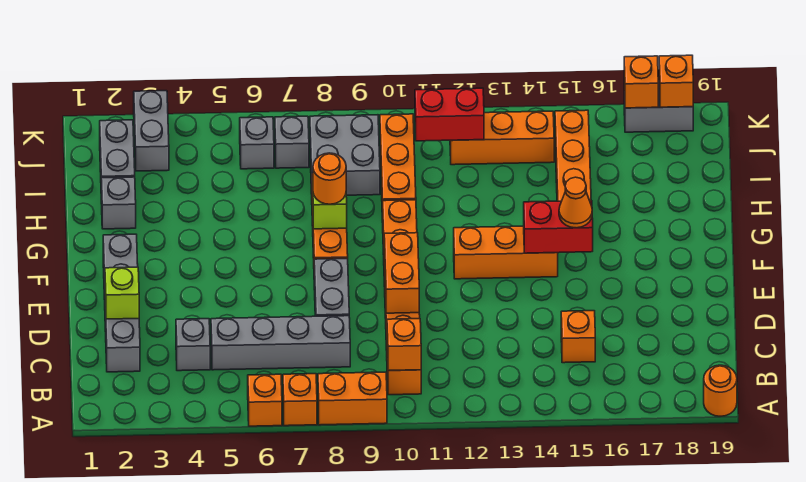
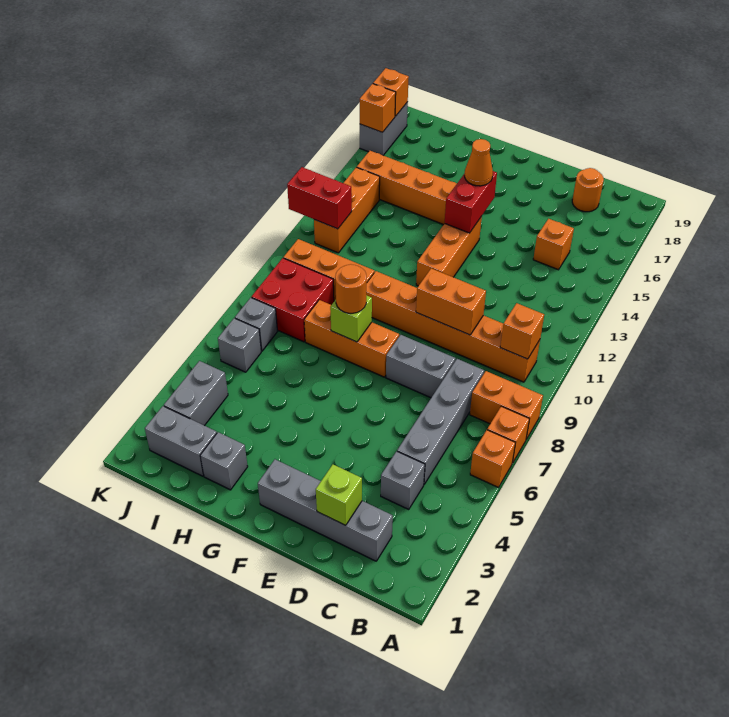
orange brick A8:A9 level 1 -> orange brick A8:B8 level 1
orange round brick A19 level 1 -> orange round brick C18 level 1
grey brick I8:J9 level 1 -> red brick I8:J9 level 1
grey brick J3:K3 level 1 -> grey brick J3:J4 level 1
red brick J11:J12 level 2 -> red brick J12:K12 level 2

